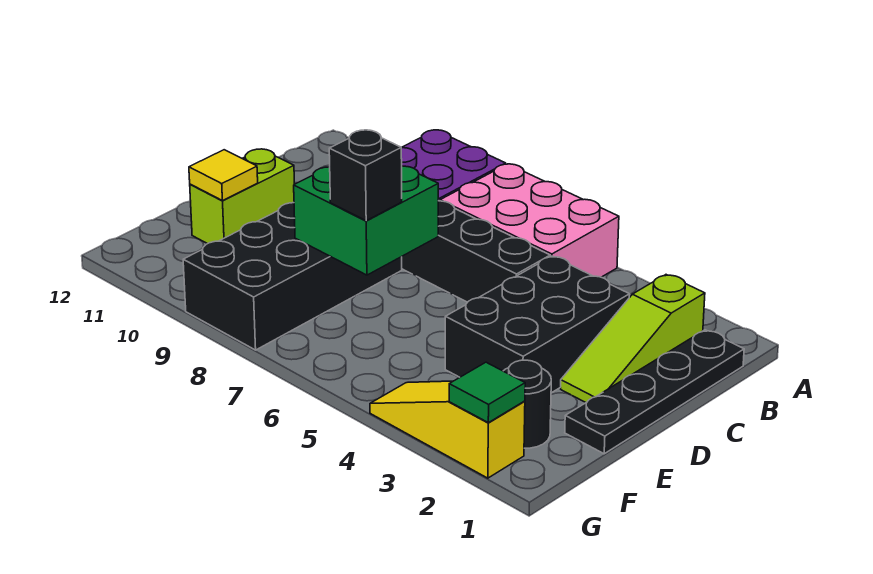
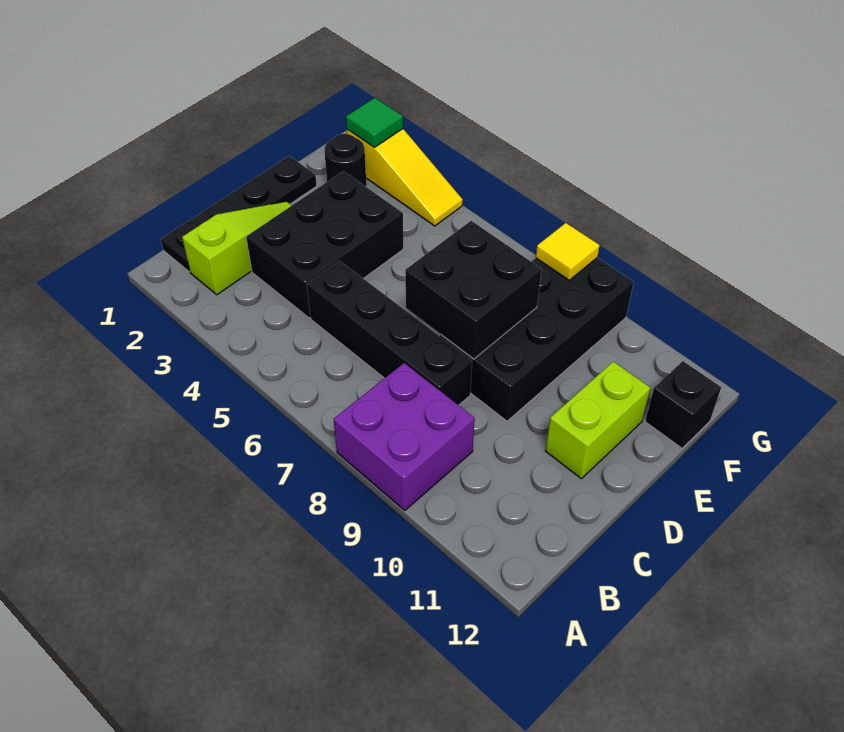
pink brick A5:B7 level 1 -> none
green brick D7:E8 level 2 -> black brick D7:E8 level 2
black brick E7 level 3 -> black brick F12 level 1
yellow tile E11 level 2 -> yellow tile G8 level 2

